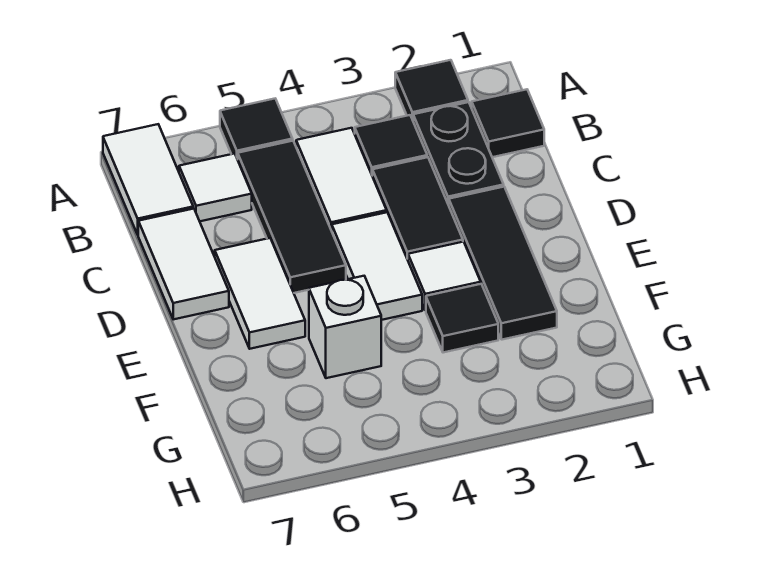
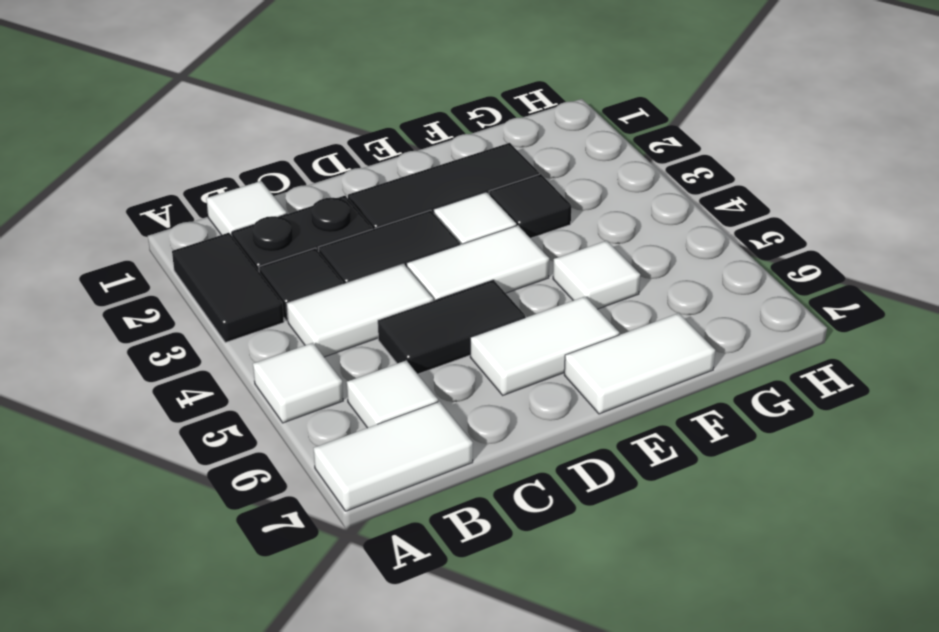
black tile A2 level 1 -> black tile A2:A3 level 1
black tile A5 level 1 -> white tile A5 level 1
black tile B1 level 1 -> white tile B1 level 1
black tile B5:D5 level 1 -> black tile C5:D5 level 1
white tile C7:D7 level 1 -> white tile E7:F7 level 1
white brick F5 level 1 -> white tile F5 level 1

